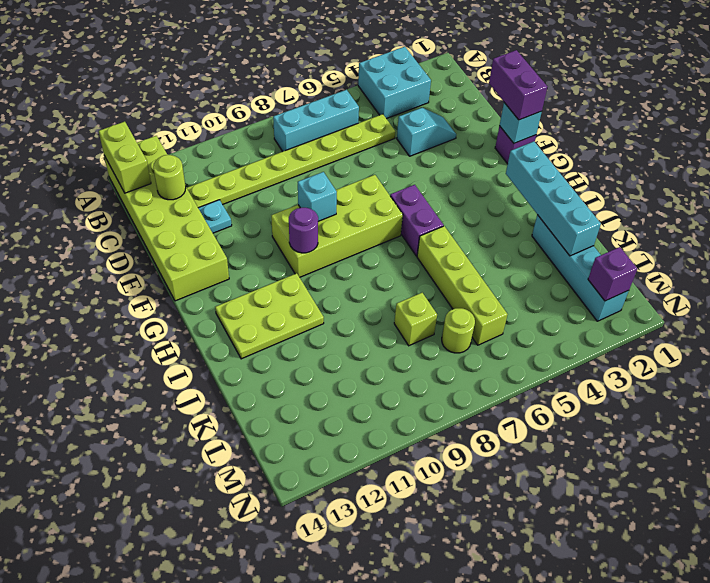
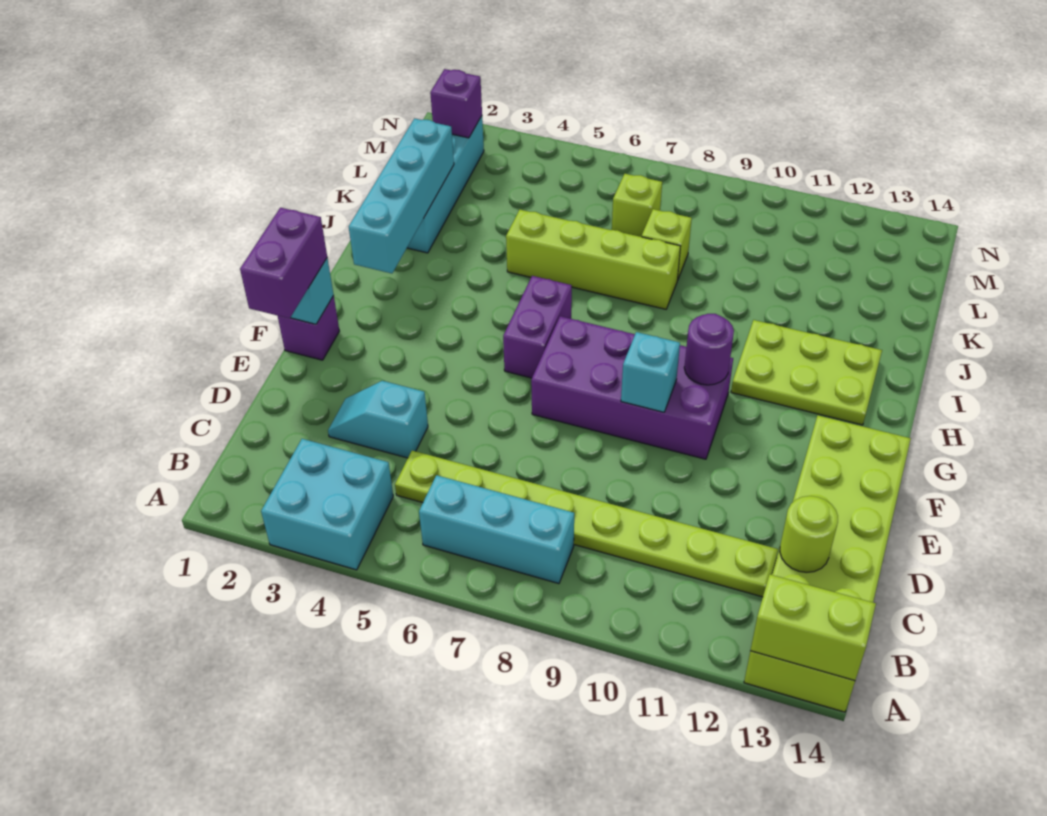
lime brick A14:B14 level 2 -> lime brick A13:A14 level 2
cyan plate D12 level 1 -> none
lime brick F7:G10 level 1 -> purple brick F7:G10 level 1
lime brick I6:L6 level 1 -> lime brick J5:J8 level 1
lime round brick L7 level 1 -> lime brick L7 level 1

